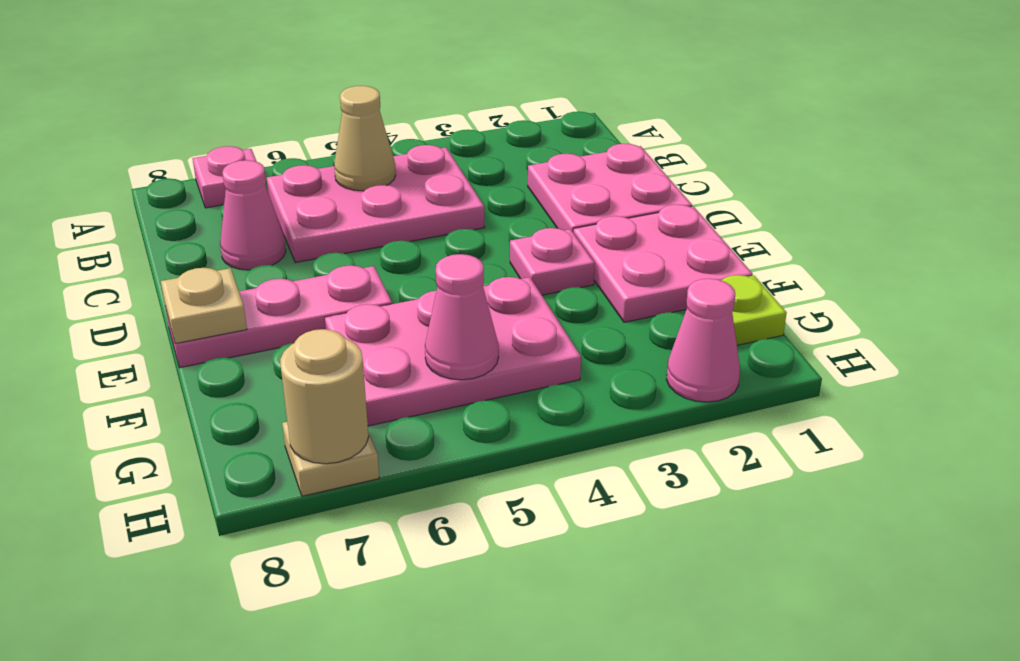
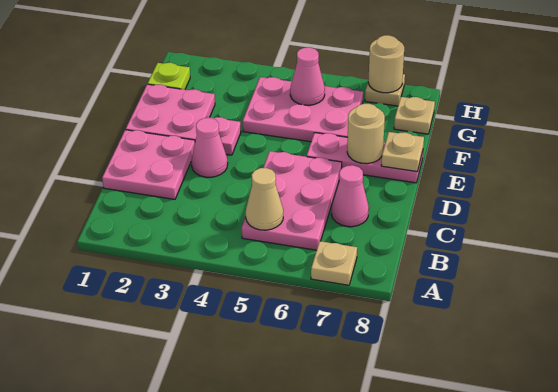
pink plate A7 level 1 -> tan plate A7 level 1
pink plate B4:C6 level 1 -> pink plate B5:D6 level 1
none -> tan round brick E7 level 2
none -> tan plate G8 level 1
pink cone H2 level 1 -> pink cone D3 level 1

